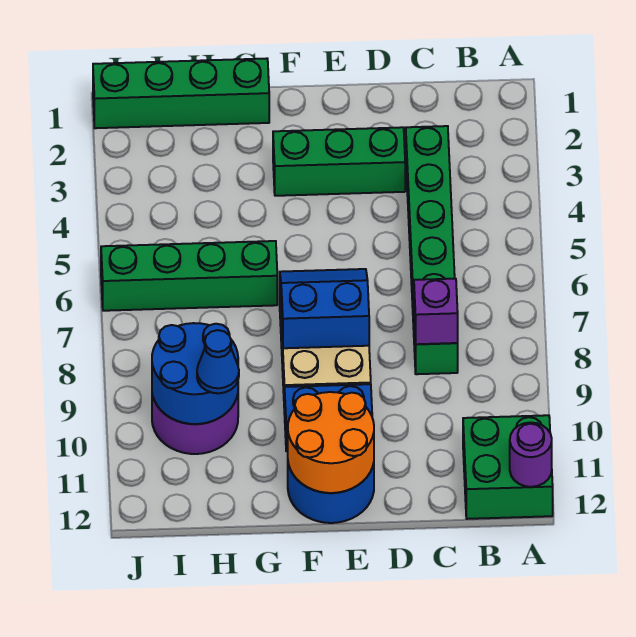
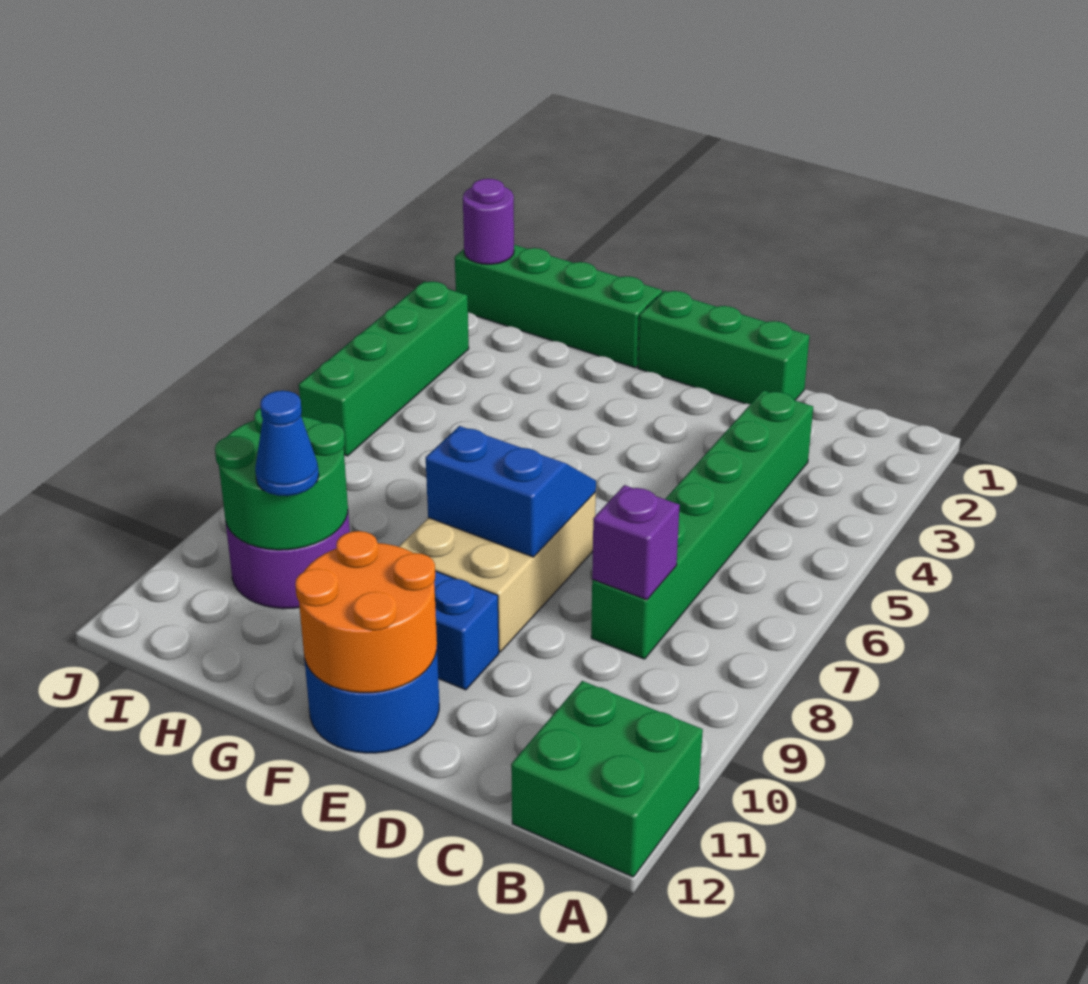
purple round brick A12 level 2 -> purple round brick J1 level 2
green brick D3:F3 level 1 -> green brick D1:F1 level 1
green brick G6:J6 level 1 -> green brick J3:J6 level 1
blue round brick H9:I10 level 2 -> green round brick H9:I10 level 2

